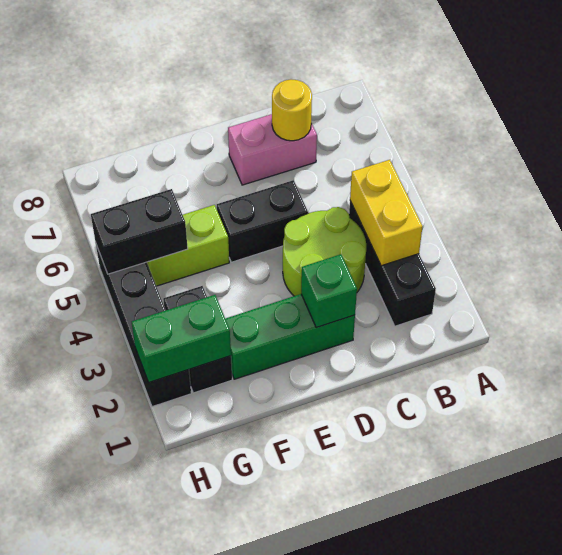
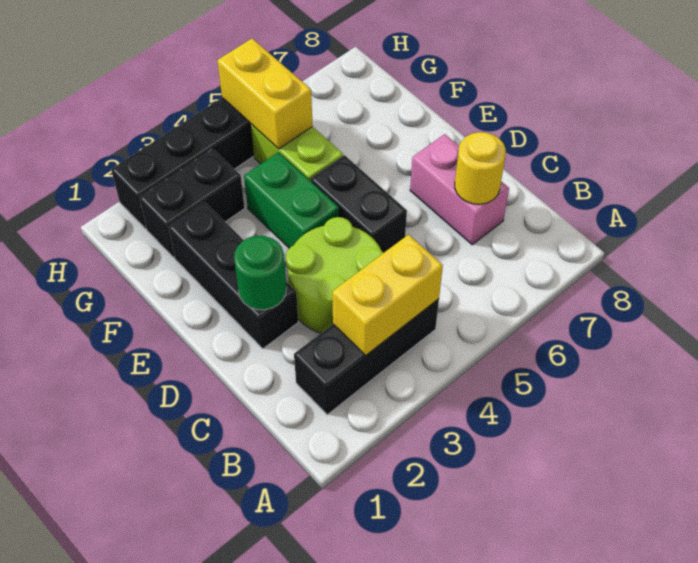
green brick D2:F2 level 1 -> black brick D2:F2 level 1
green brick D2 level 2 -> green round brick D2 level 2
green brick G2:H2 level 2 -> green brick E4:F4 level 1
black brick G5:H5 level 2 -> yellow brick G5:H5 level 2

